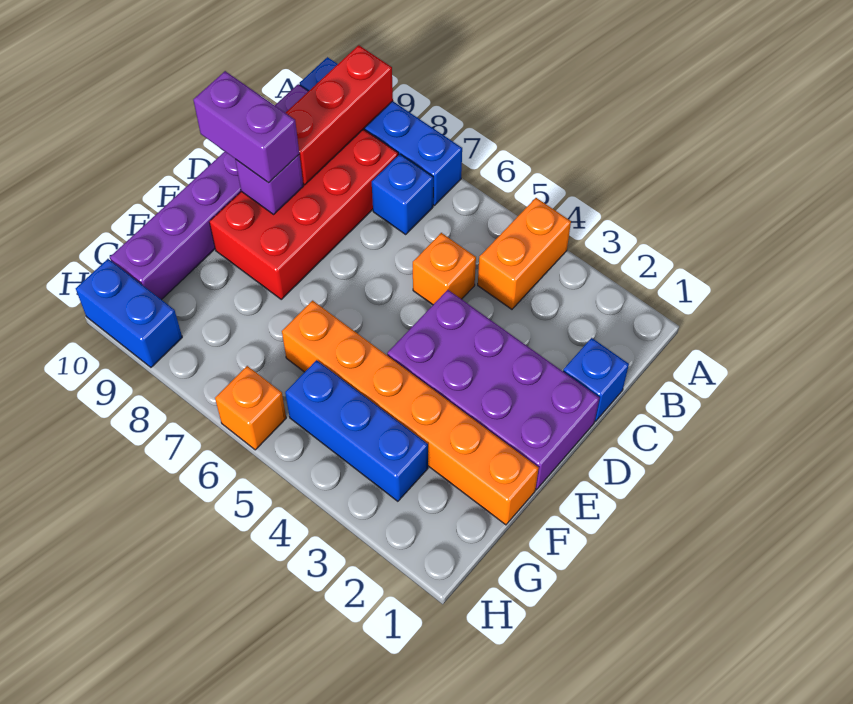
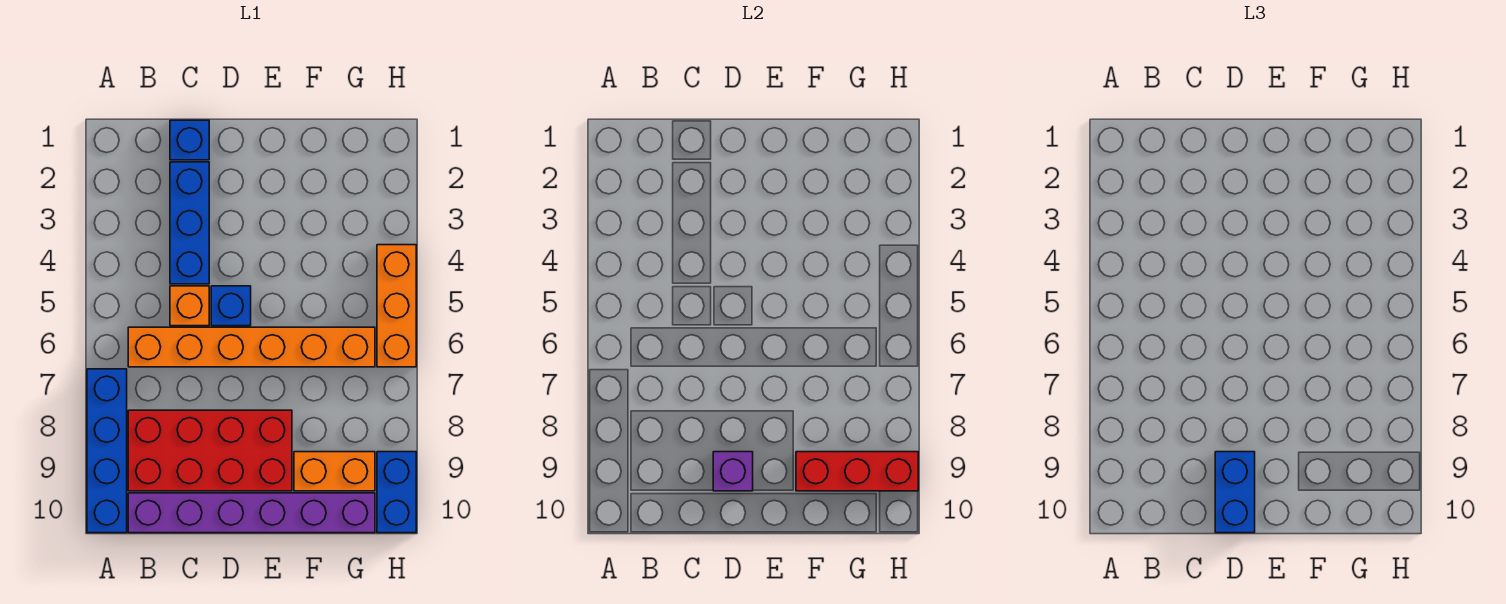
orange brick A4:B4 level 1 -> orange brick F9:G9 level 1
red brick A9:C9 level 2 -> red brick F9:H9 level 2
blue brick B7 level 1 -> blue brick D5 level 1
purple brick D1:E4 level 1 -> none
purple brick D9:D10 level 3 -> blue brick D9:D10 level 3
orange brick F1:F6 level 1 -> orange brick B6:G6 level 1
blue brick G3:G5 level 1 -> blue brick C2:C4 level 1
orange brick H6 level 1 -> orange brick H4:H6 level 1

